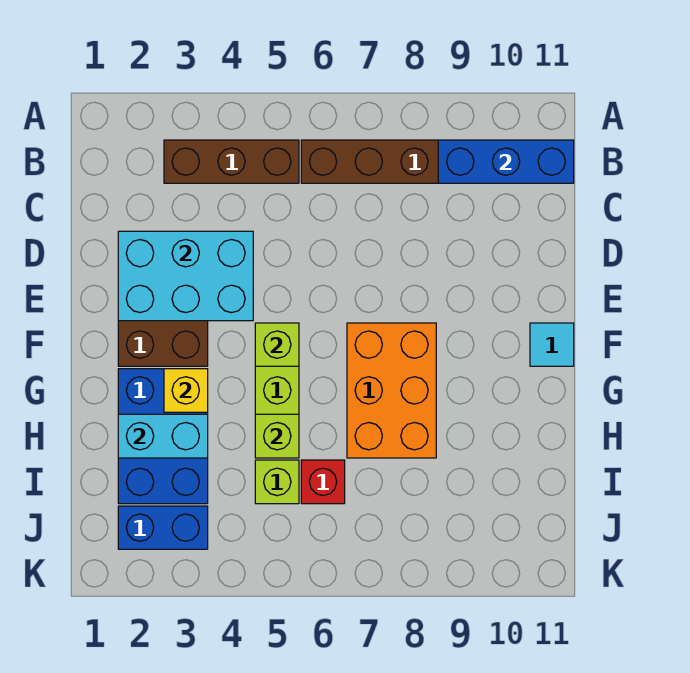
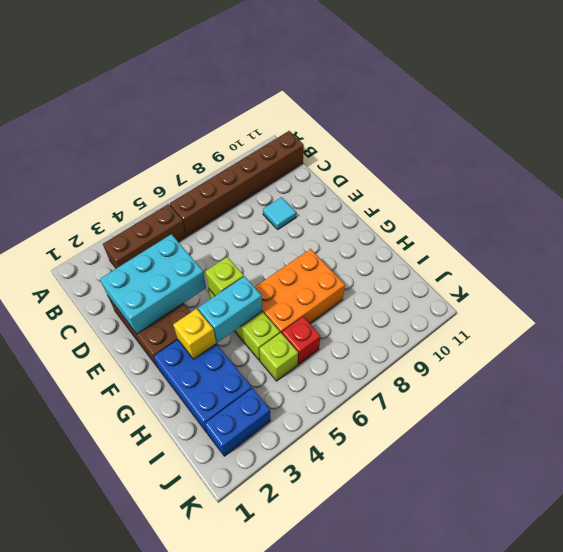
blue brick B9:B11 level 2 -> none
orange brick F7:H8 level 1 -> orange brick G6:H8 level 1
cyan tile F11 level 1 -> cyan tile D9 level 1
cyan brick H2:H3 level 2 -> cyan brick G4:G5 level 2
lime brick H5 level 2 -> none

